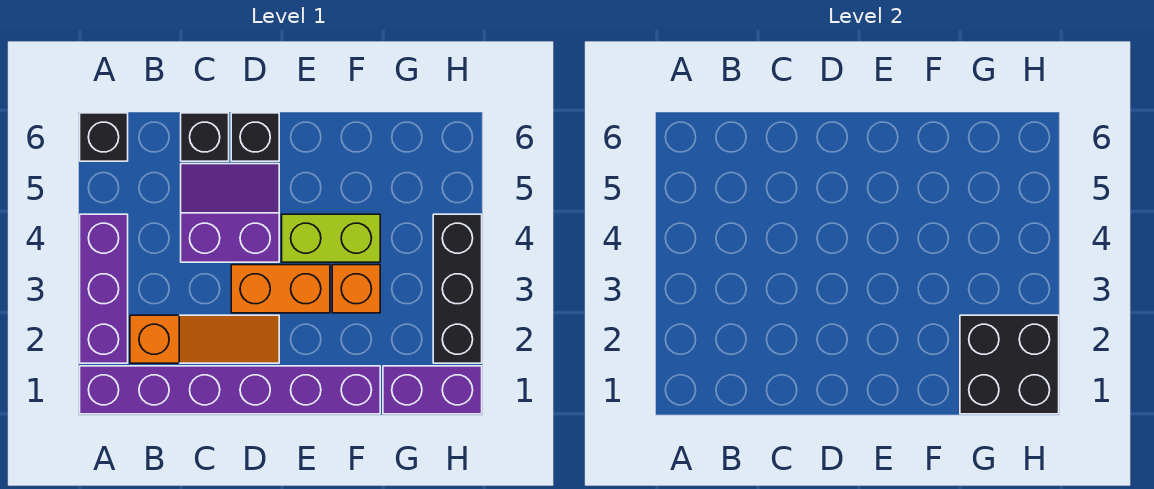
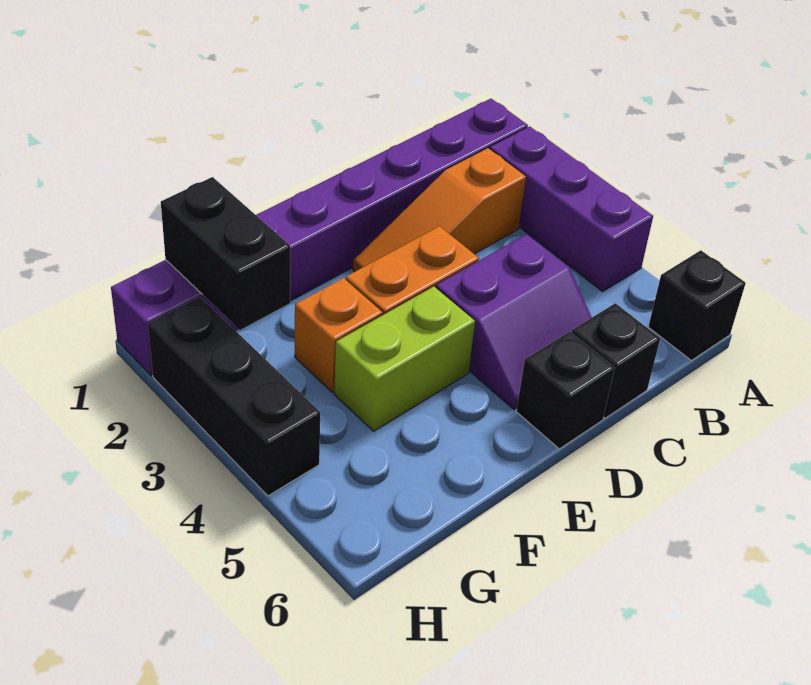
black brick G1:H2 level 2 -> black brick G1:G2 level 2

